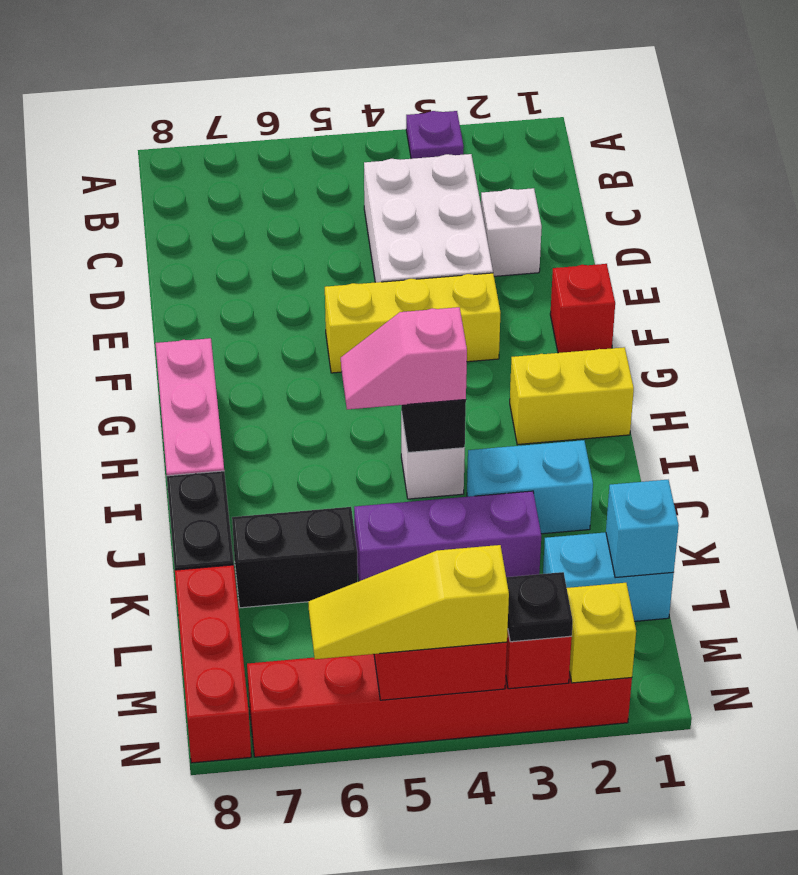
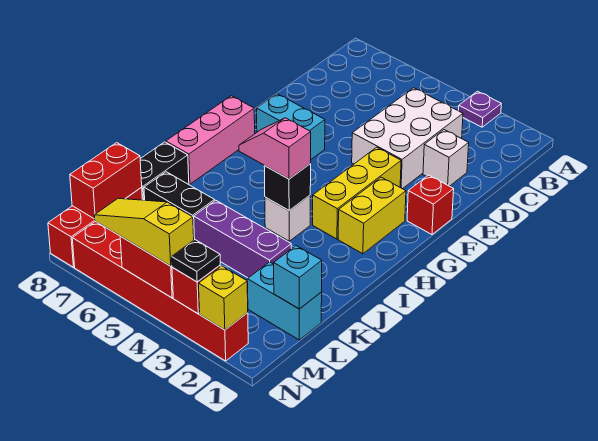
yellow brick F3:F5 level 1 -> yellow brick F3:H3 level 1
yellow brick H1:H2 level 1 -> yellow brick G2:H2 level 1
cyan brick J2:J3 level 1 -> cyan brick F6:F7 level 1
none -> red brick L8:M8 level 2

